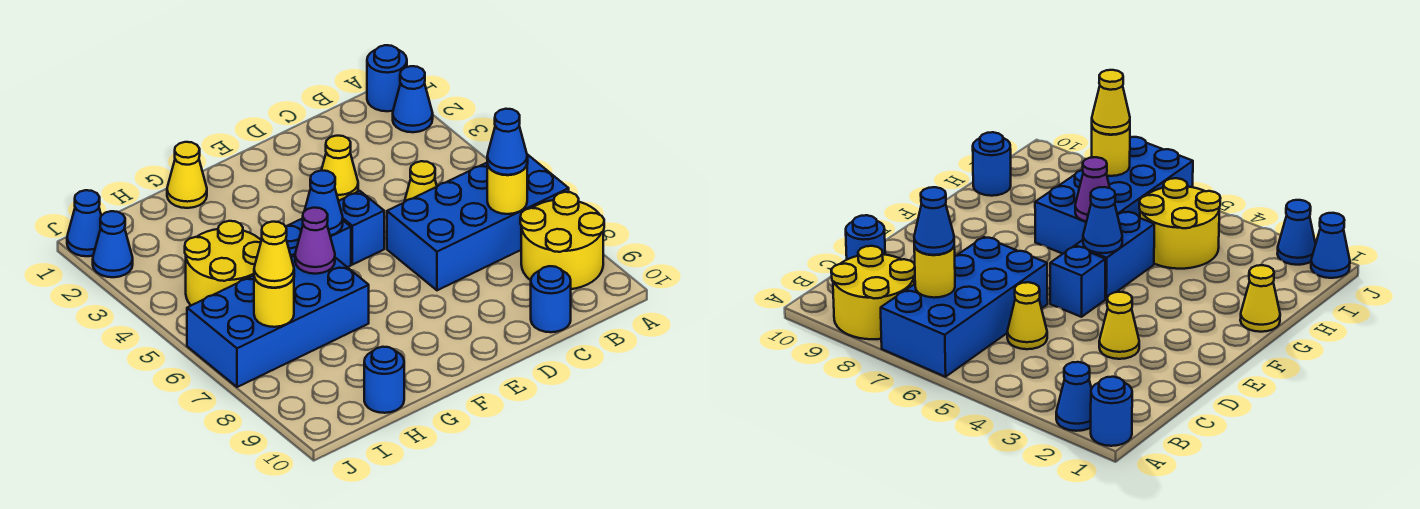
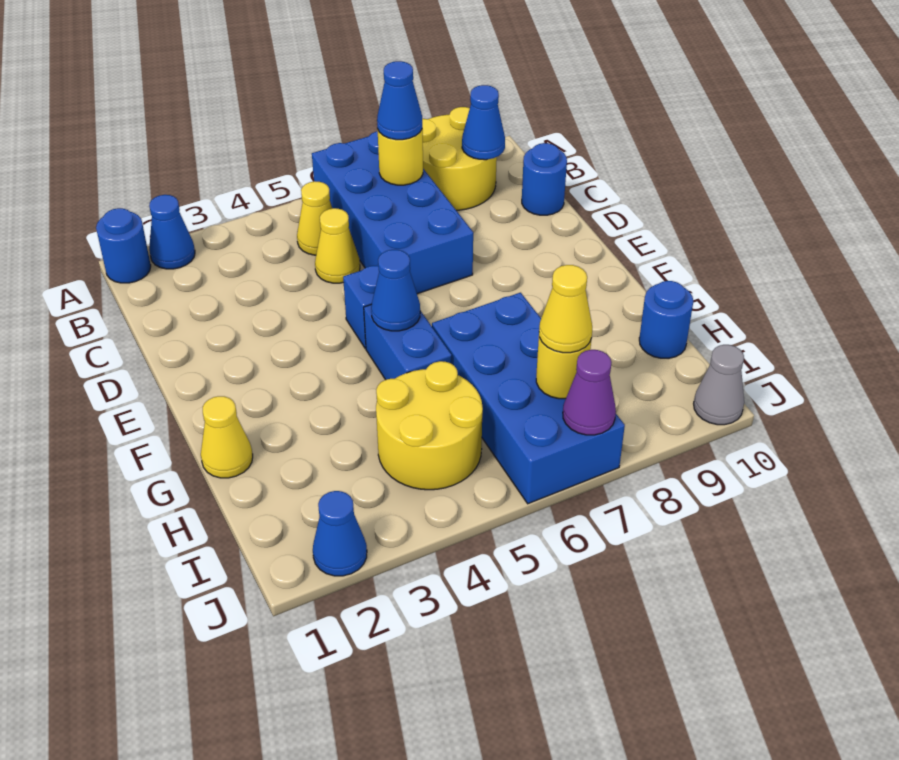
yellow cone D3 level 1 -> yellow cone B5 level 1
purple cone G6 level 2 -> purple cone J7 level 2
blue cone J1 level 1 -> blue cone B9 level 2
none -> grey cone J10 level 1

